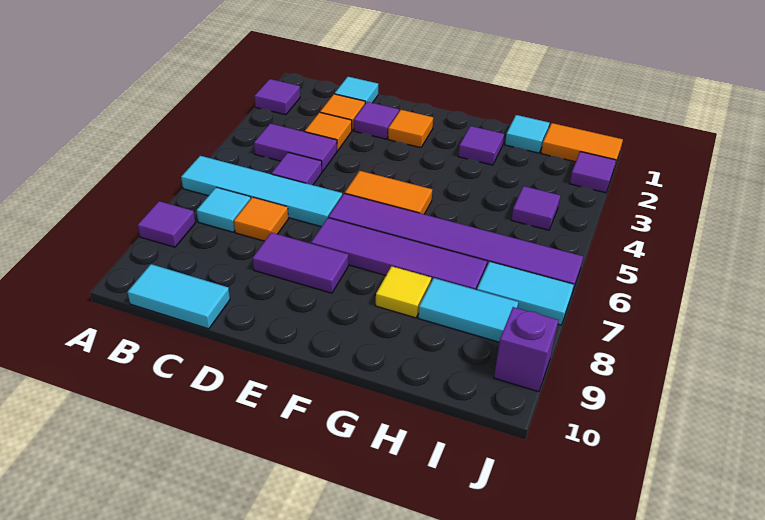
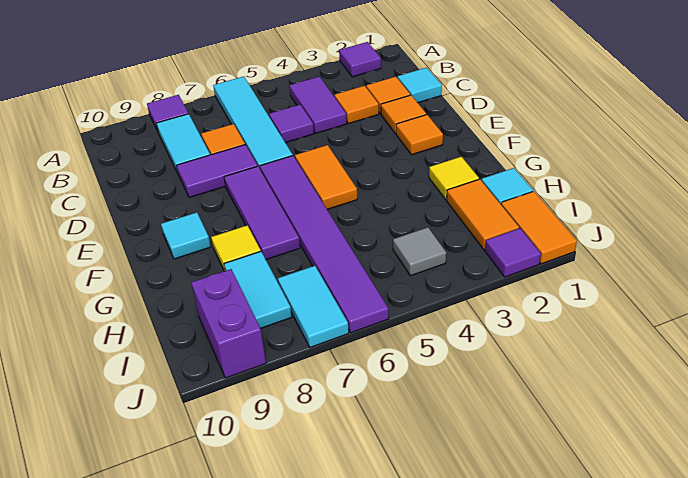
cyan tile B7 level 1 -> cyan tile F9 level 1
cyan tile B10:C10 level 1 -> cyan tile B8:C8 level 1
purple tile D2 level 1 -> orange tile D2 level 1
purple tile D8:E8 level 1 -> purple tile D7:D8 level 1
purple tile E7:H7 level 1 -> purple tile E7:G7 level 1
purple tile G2 level 1 -> yellow tile G2 level 1
none -> orange tile H2:I2 level 1
purple tile I4 level 1 -> grey tile I4 level 1
purple brick J9 level 1 -> purple brick I9:J9 level 1

